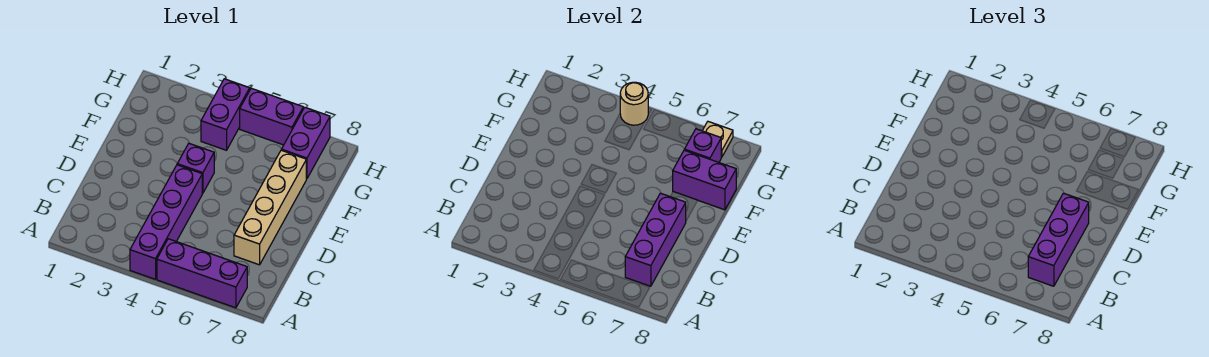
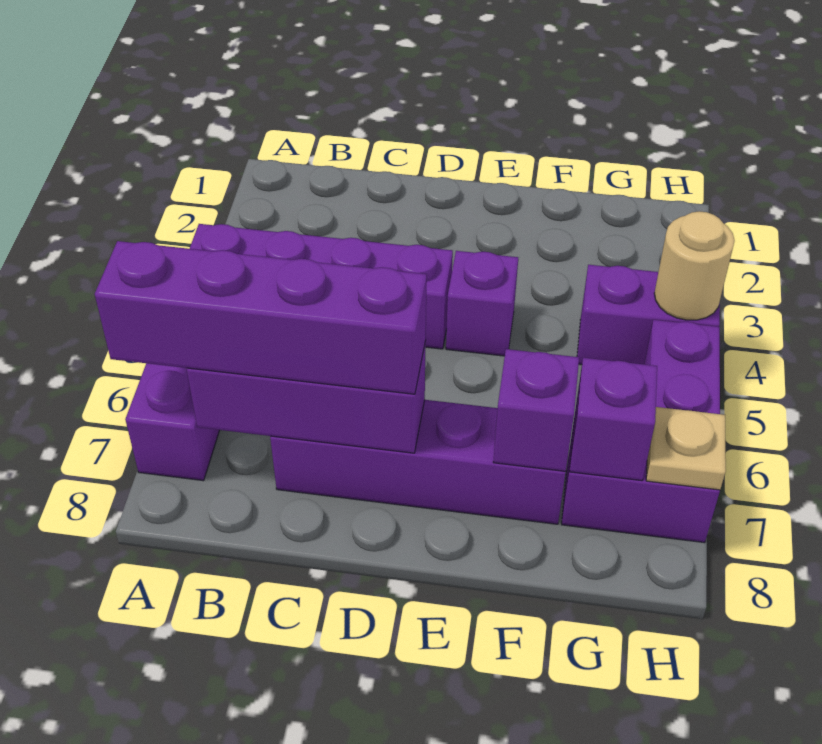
purple brick B7:D7 level 3 -> purple brick A7:D7 level 3
tan brick C7:F7 level 1 -> purple brick C7:F7 level 1
purple brick F7:F8 level 2 -> purple brick F7 level 2

